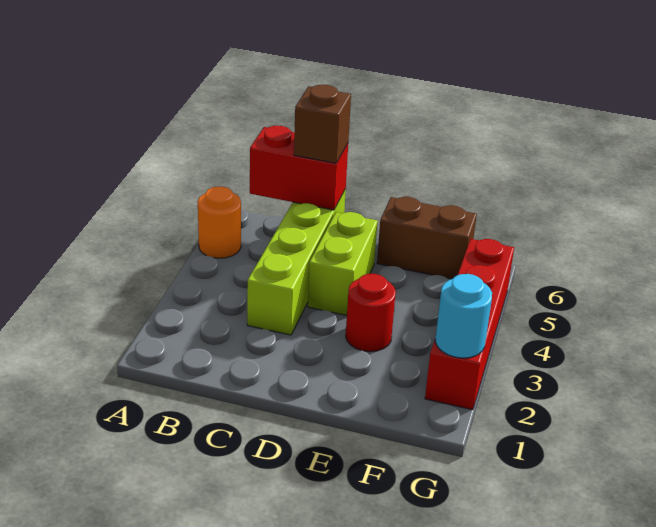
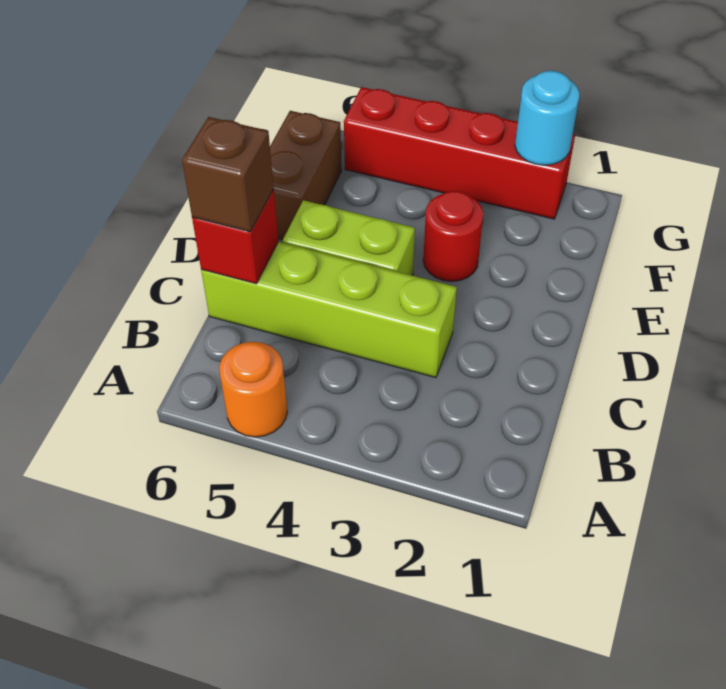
red brick B6:C6 level 2 -> red brick C6 level 2

